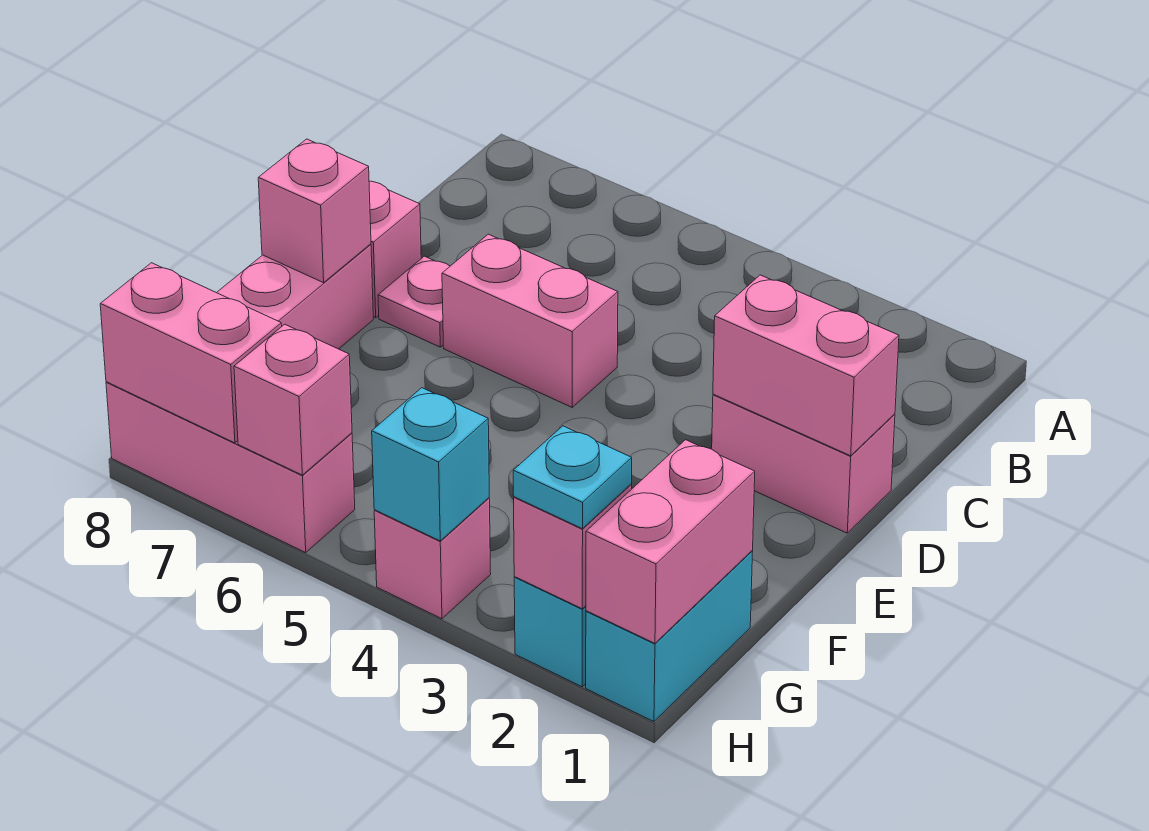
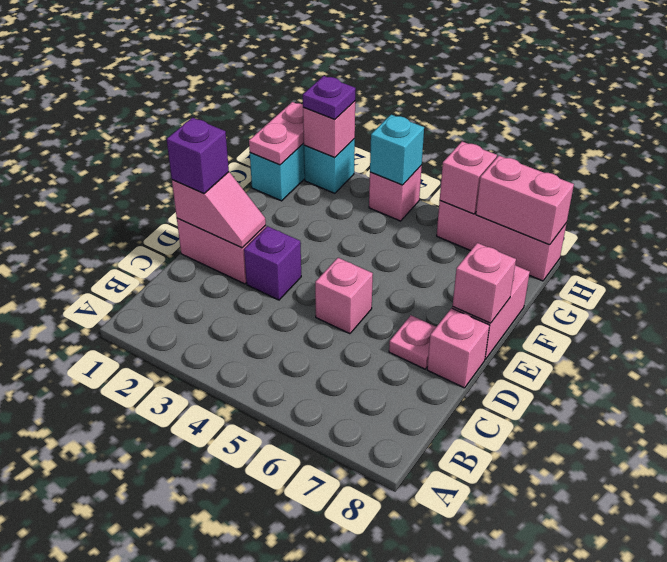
pink brick D1:D2 level 2 -> pink slope D1:D2 level 2 top 1
none -> purple brick D1 level 3
none -> purple brick D3 level 1
pink brick D5:D6 level 1 -> pink brick D5 level 1
pink brick G1:H1 level 2 -> pink plate G1:H1 level 2
cyan plate H2 level 3 -> purple plate H2 level 3

